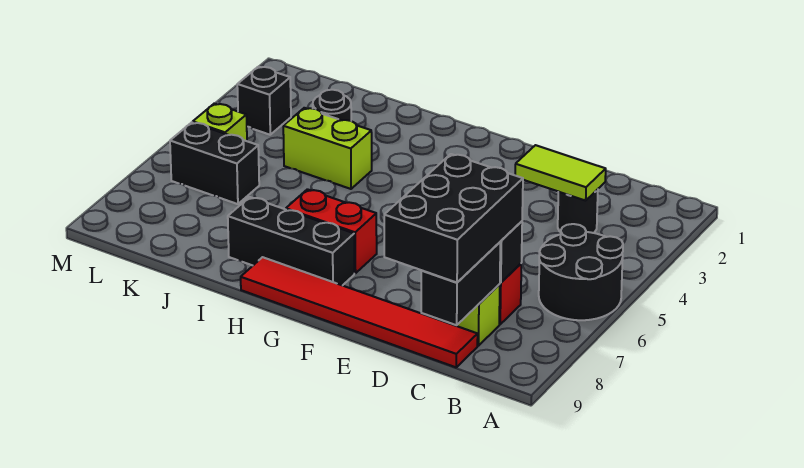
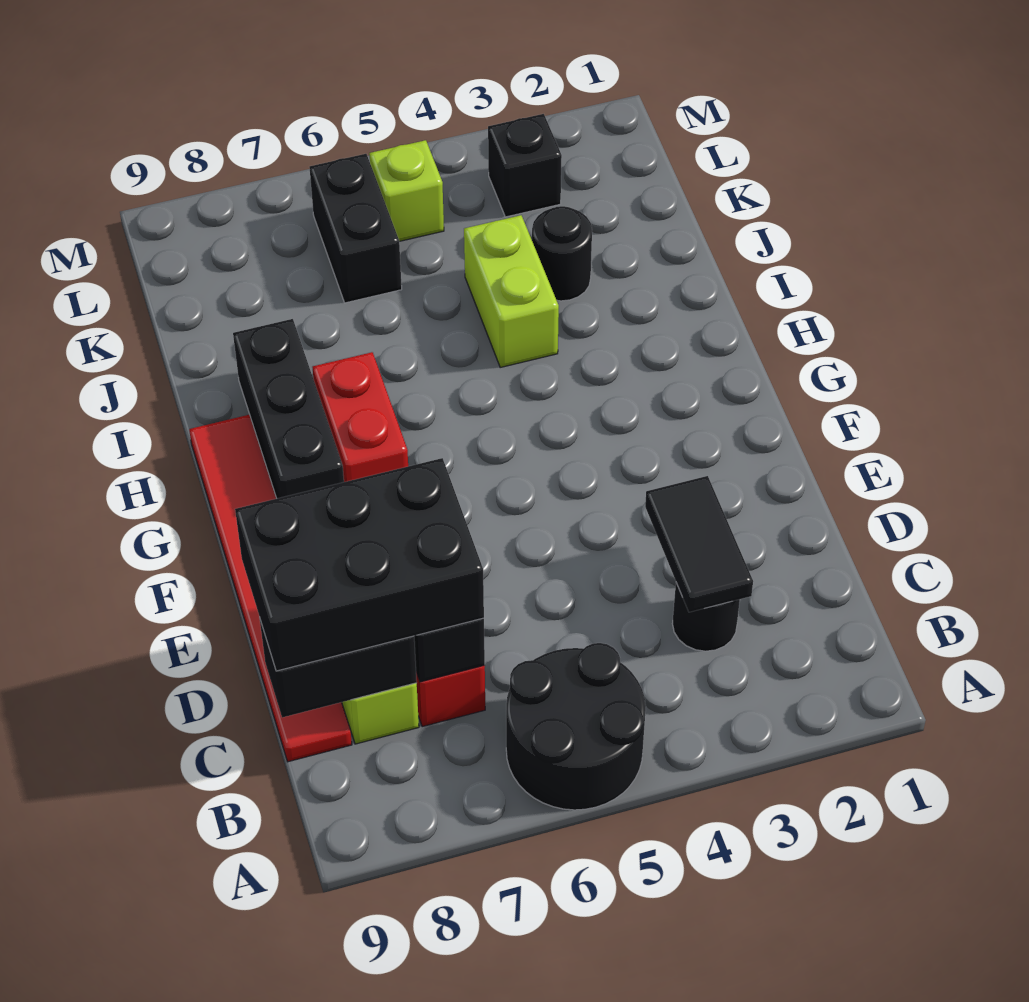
lime tile C3:D3 level 2 -> black tile C3:D3 level 2

